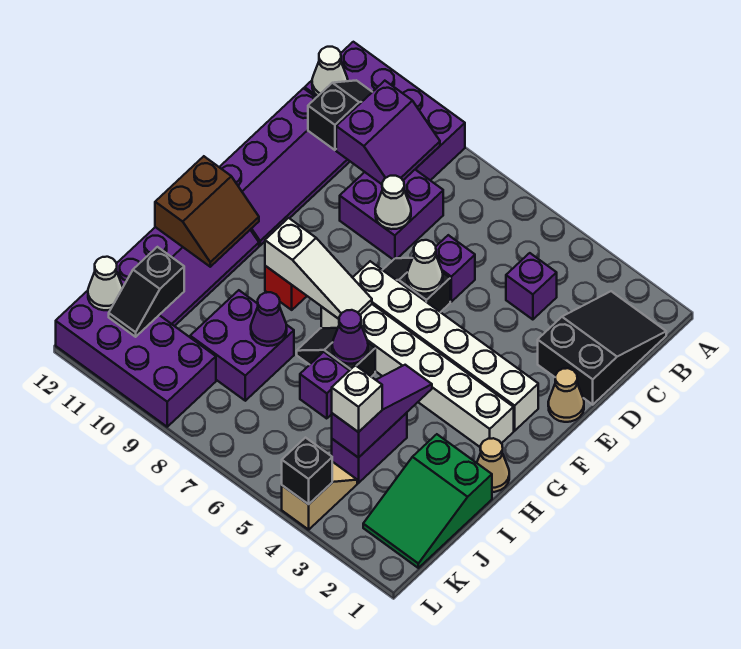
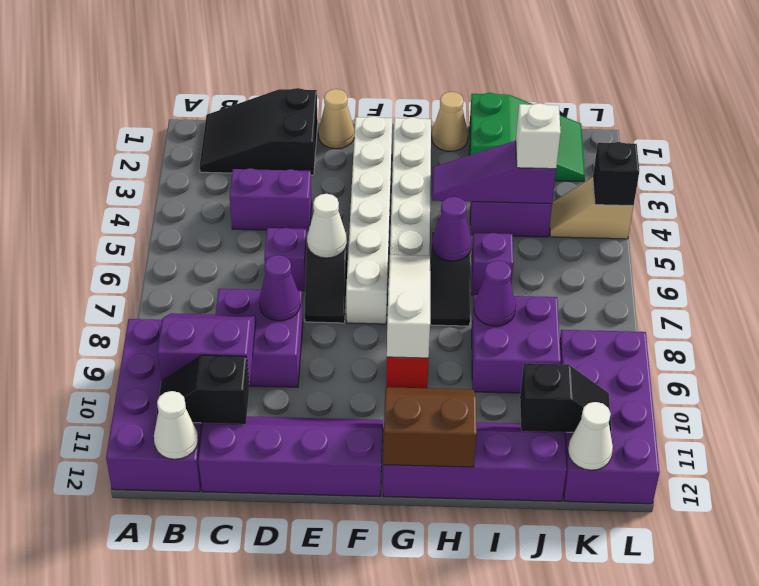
purple brick C4 level 1 -> purple brick C4:D4 level 1
white cone D8 level 2 -> purple cone D8 level 2

